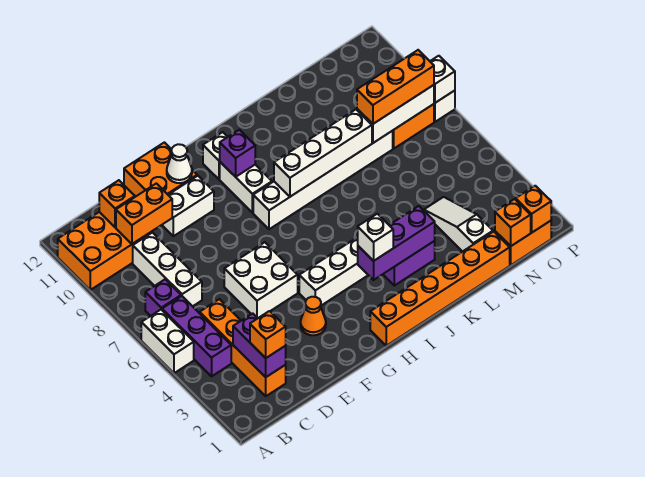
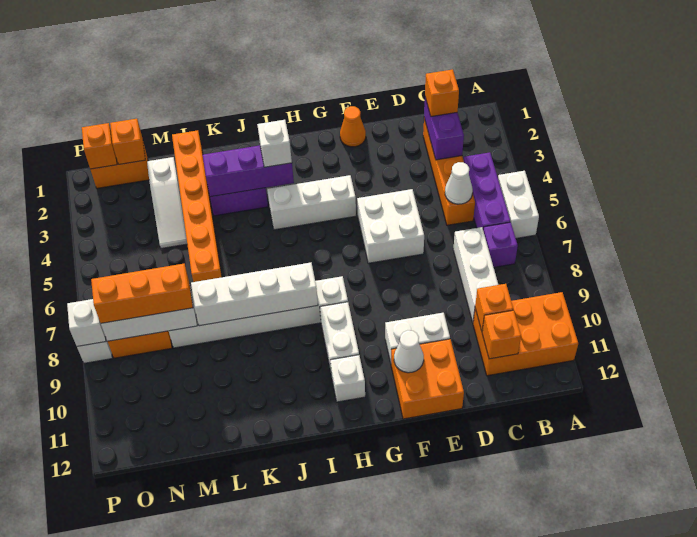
none -> white cone C5 level 2
orange brick C10:D10 level 2 -> orange brick C10 level 2
orange cone F3 level 1 -> orange cone F1 level 1
orange brick H1:M1 level 1 -> orange brick L1:L6 level 1
purple brick H10 level 2 -> none

